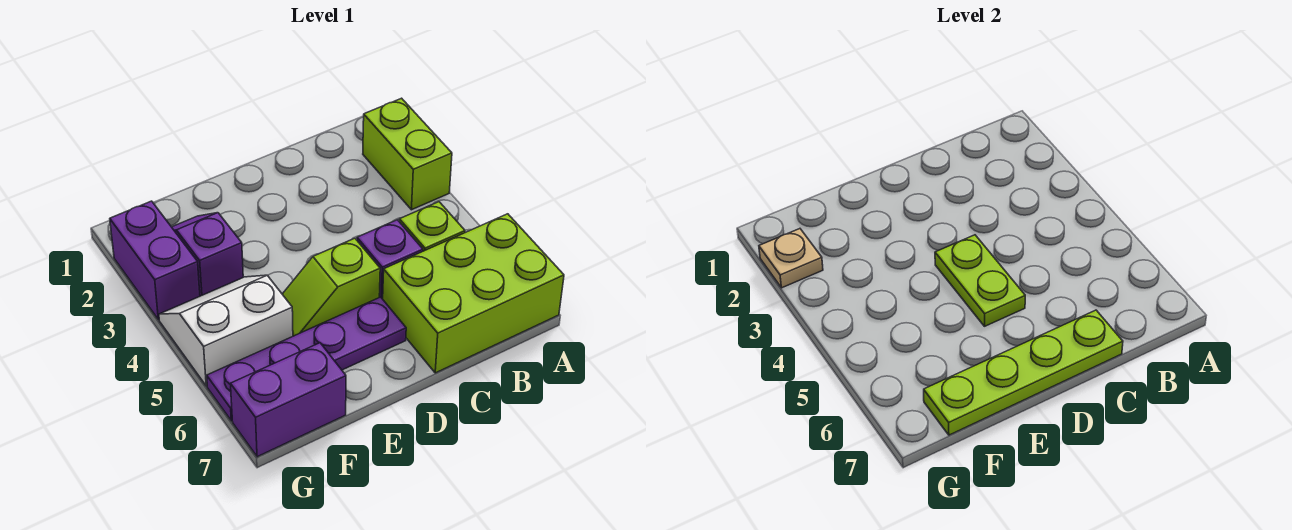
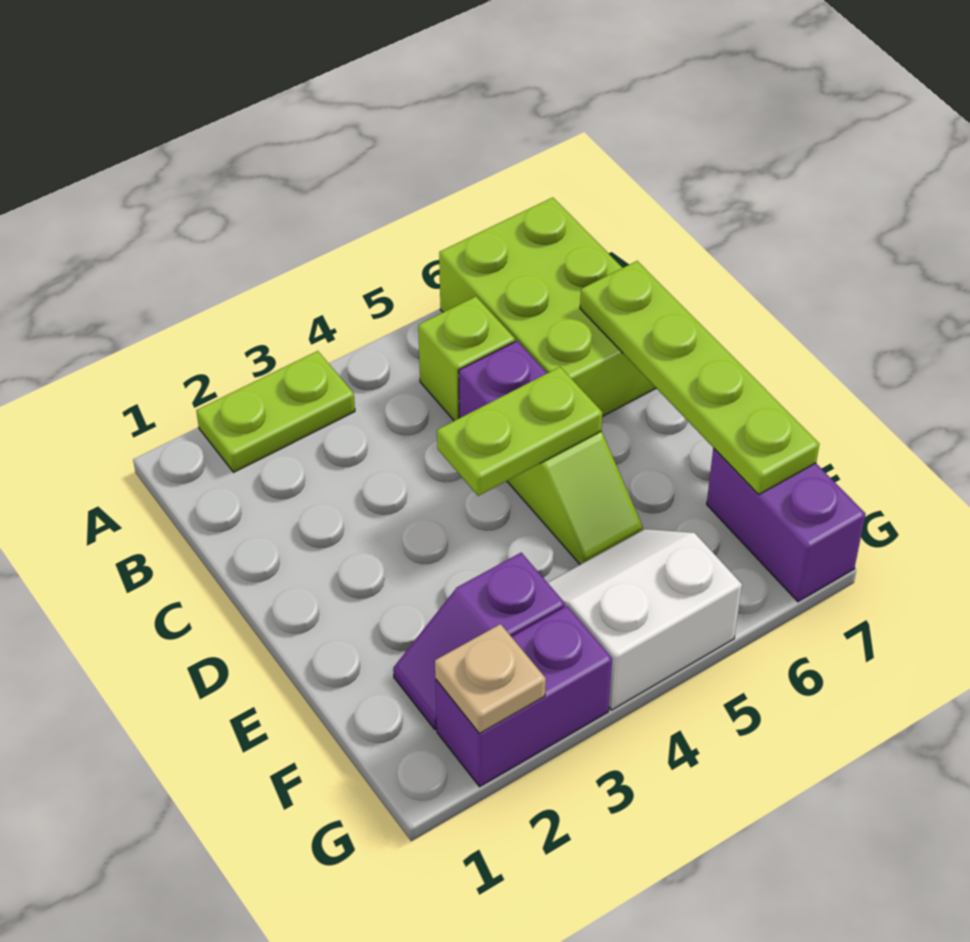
lime brick A2:A3 level 1 -> lime plate A2:A3 level 1
purple plate D6:G6 level 1 -> none
white slope F4:G5 level 1 top 5 -> white slope F4:G5 level 1 top G

